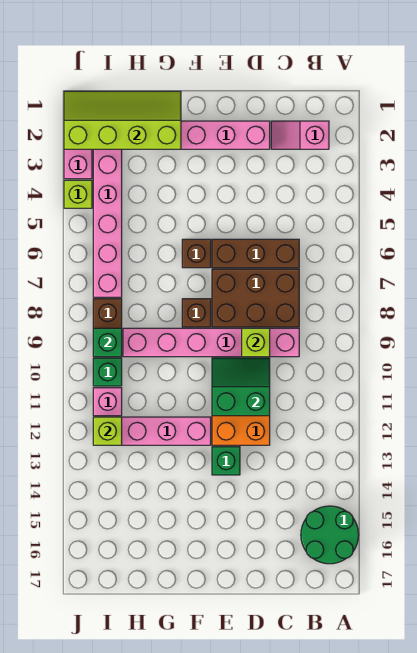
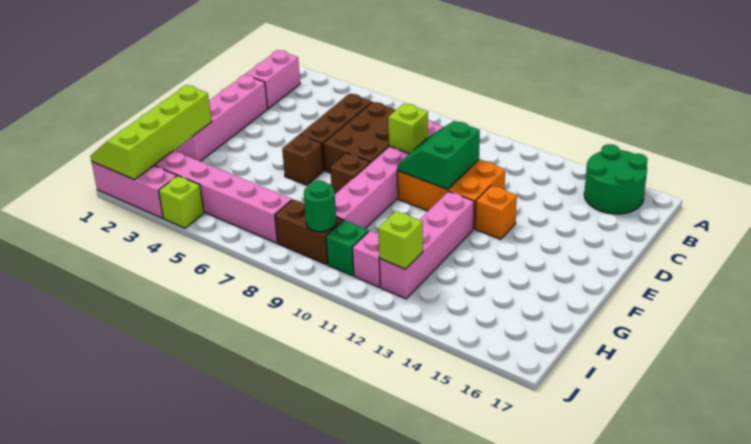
pink slope B2:C2 level 1 top B -> pink brick B2:C2 level 1
green brick E13 level 1 -> orange brick E13 level 1
green brick I9 level 2 -> green round brick I9 level 2

